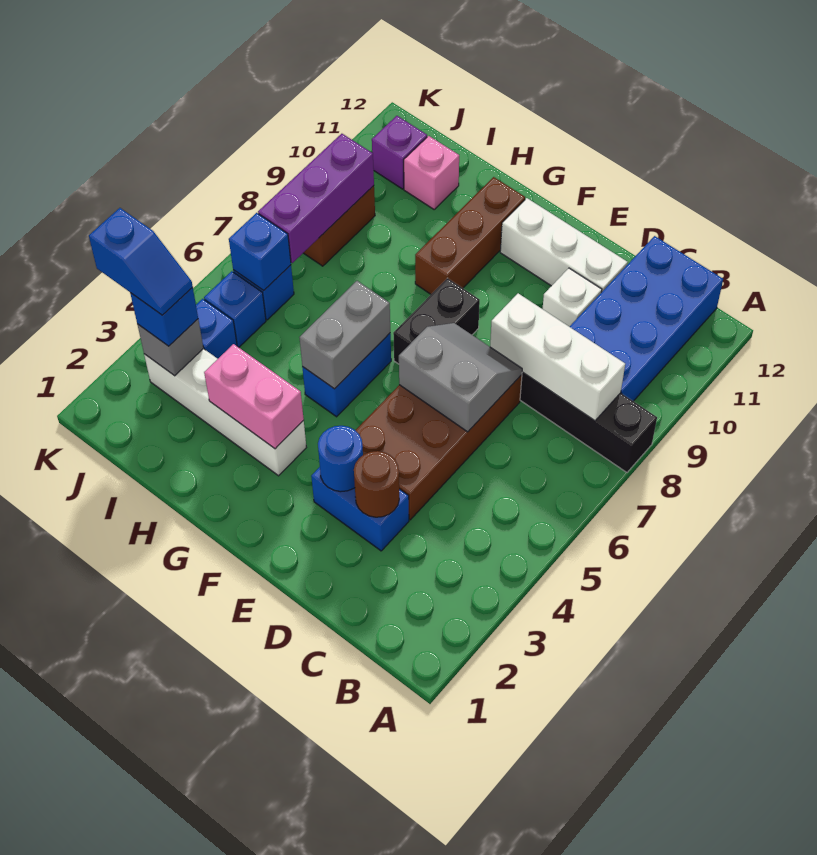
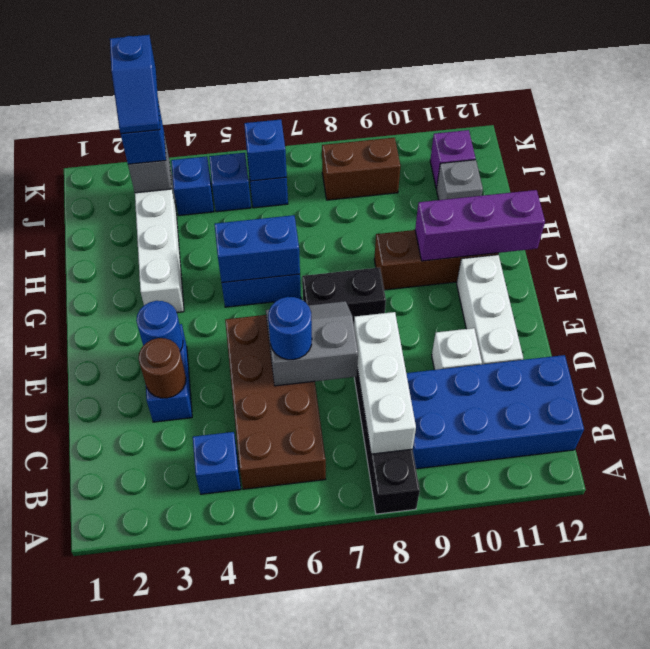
none -> blue brick B4 level 1
brown brick D4:E7 level 1 -> brown brick B5:E6 level 1
grey slope D6:E7 level 2 top 6 -> grey slope D6:E7 level 2 top D
none -> blue round brick D6 level 3
pink brick G3:H3 level 2 -> none
grey brick G5:G6 level 2 -> blue brick G5:G6 level 2
pink brick I11 level 1 -> grey brick I11 level 1
purple brick J7:J9 level 2 -> purple brick G10:G12 level 2

